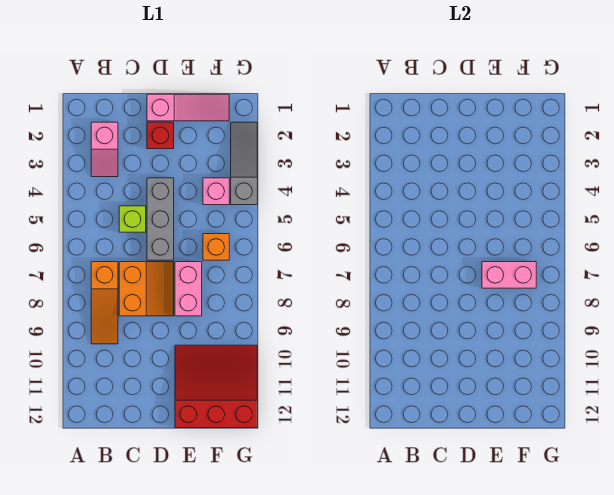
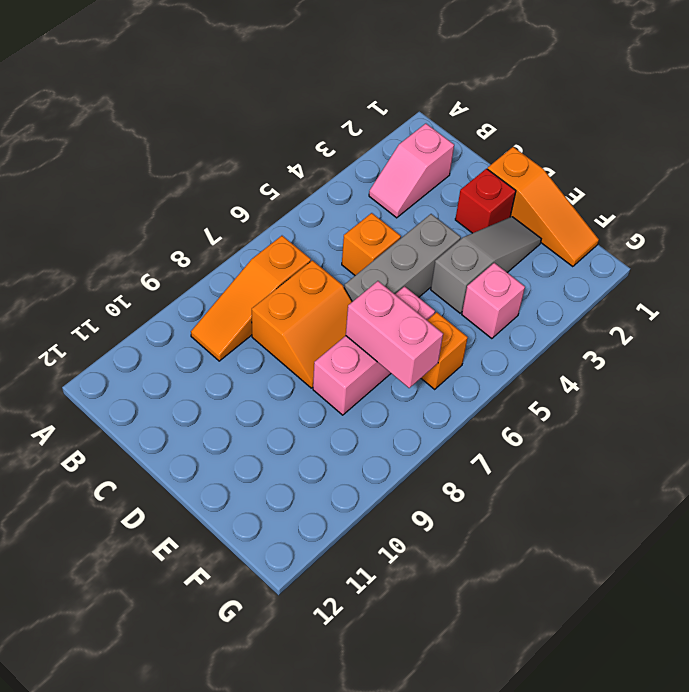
lime brick C5 level 1 -> orange brick C5 level 1
pink slope D1:F1 level 1 top D -> orange slope D1:F1 level 1 top D
pink brick E7:E8 level 1 -> pink brick E6:E8 level 1
red slope E10:G12 level 1 top 12 -> none
grey slope G2:G4 level 1 top 4 -> grey slope E2:E4 level 1 top 4

